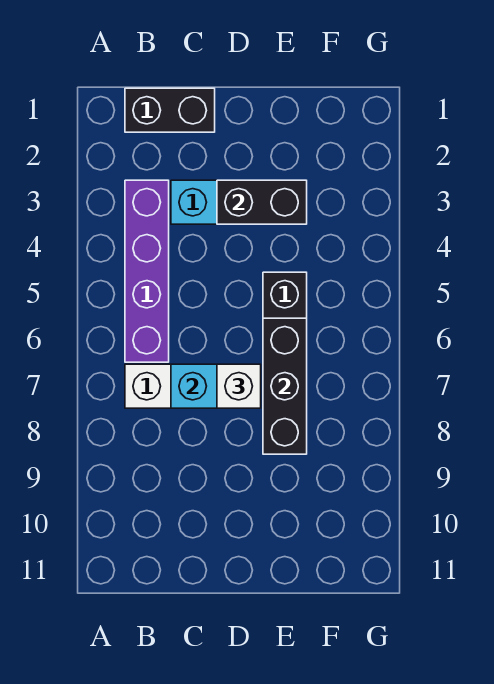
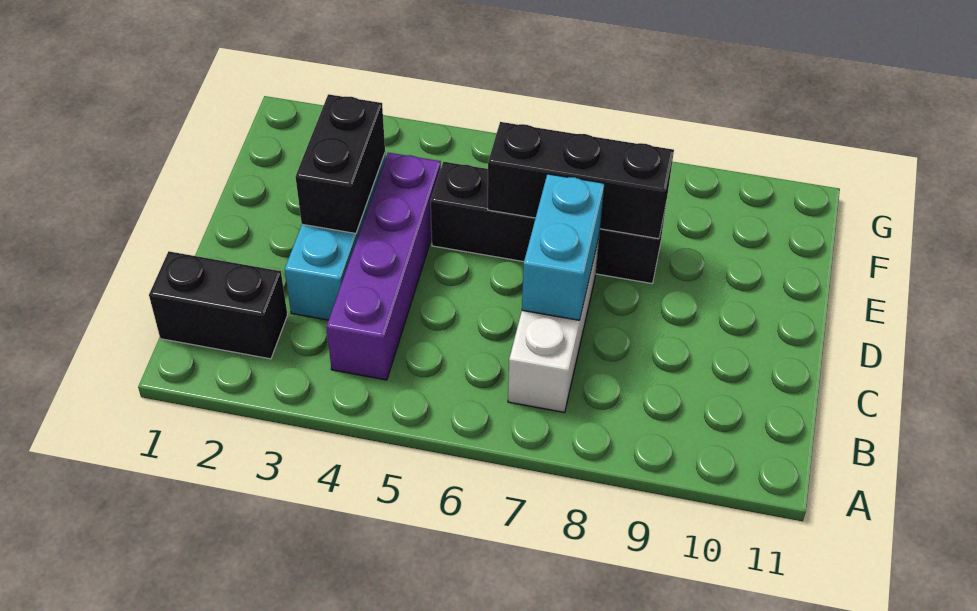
black brick B1:C1 level 1 -> black brick B1:B2 level 1
purple brick B3:B6 level 1 -> purple brick B4:E4 level 1
white brick D7 level 3 -> none

